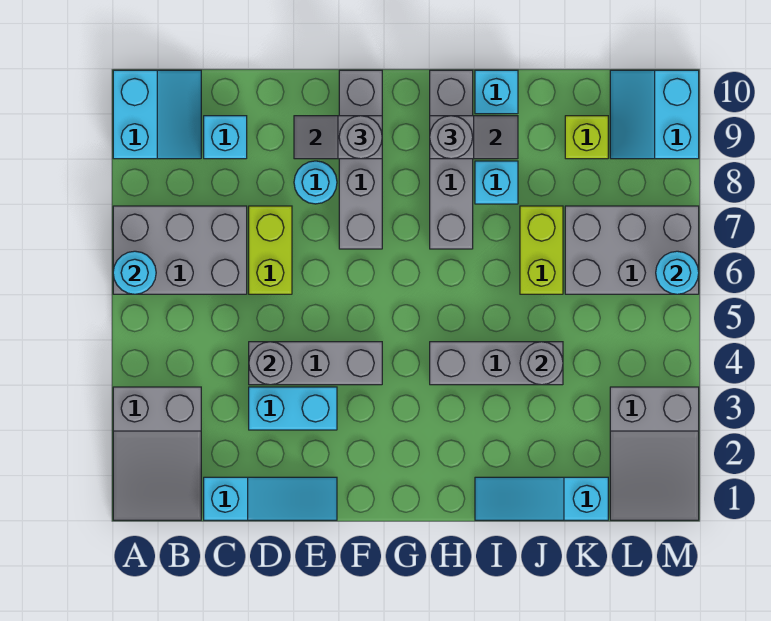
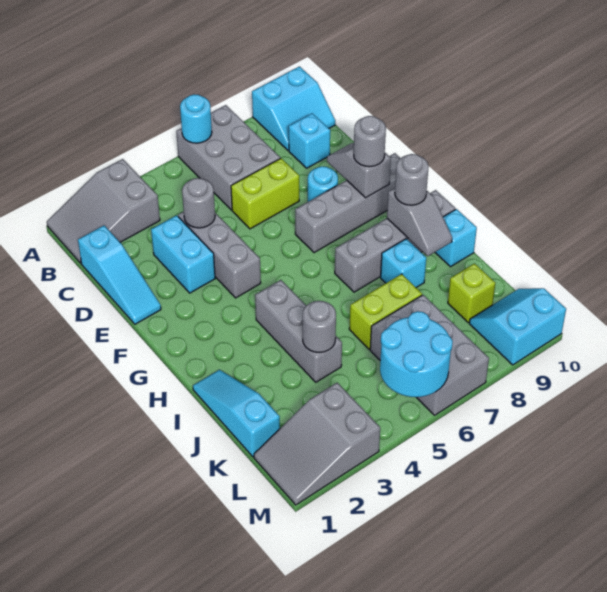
cyan round brick M6 level 2 -> cyan round brick L5:M6 level 2

